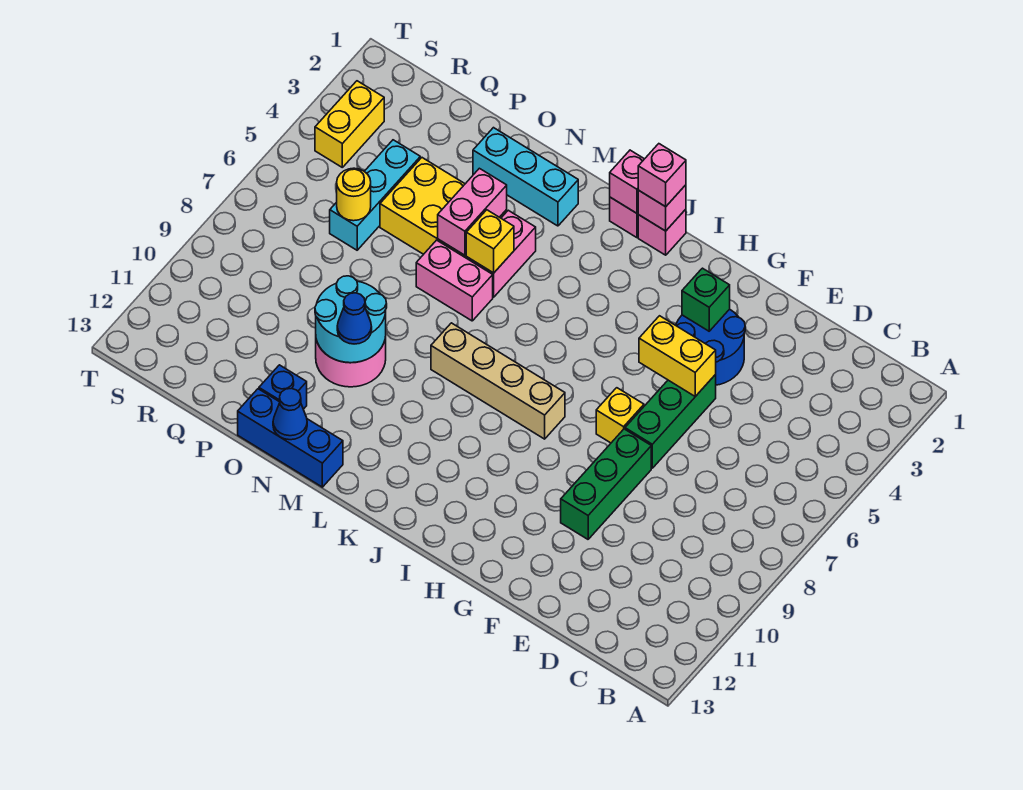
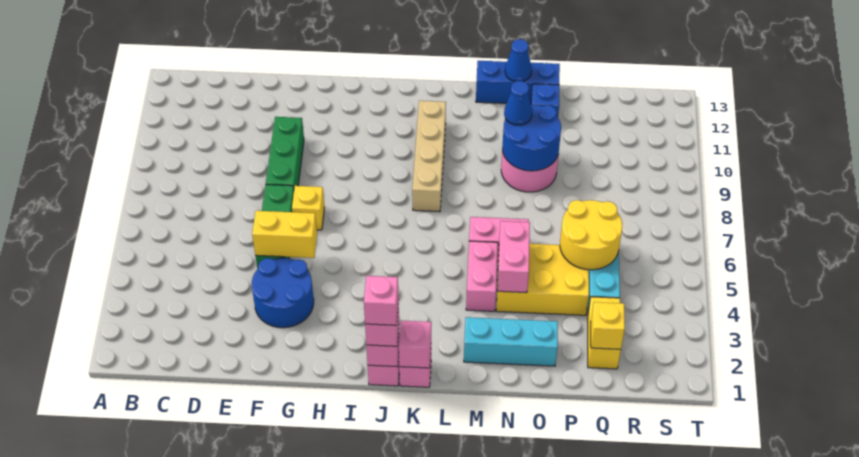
green brick G3 level 2 -> none
tan brick I8:L8 level 1 -> tan brick K8:K11 level 1
none -> pink brick J1 level 4
yellow brick M5 level 2 -> yellow brick Q2 level 2
cyan round brick N9:O10 level 2 -> blue round brick N9:O10 level 2
yellow round brick Q6 level 2 -> yellow round brick P5:Q6 level 2
yellow brick S3:S4 level 1 -> yellow brick Q2:Q3 level 1

